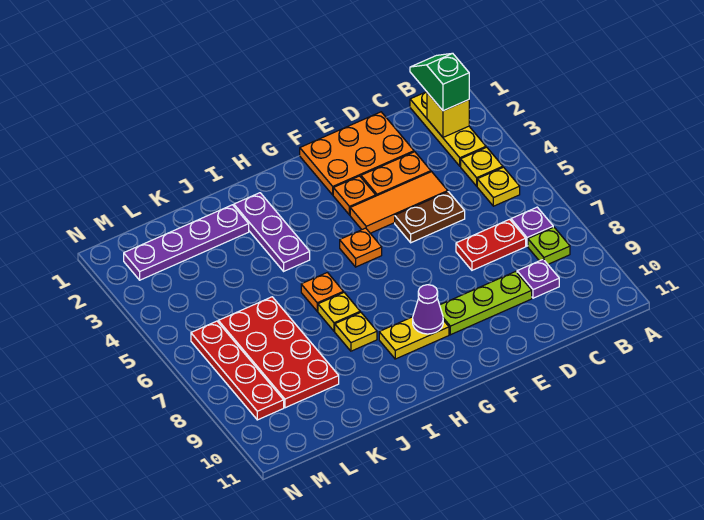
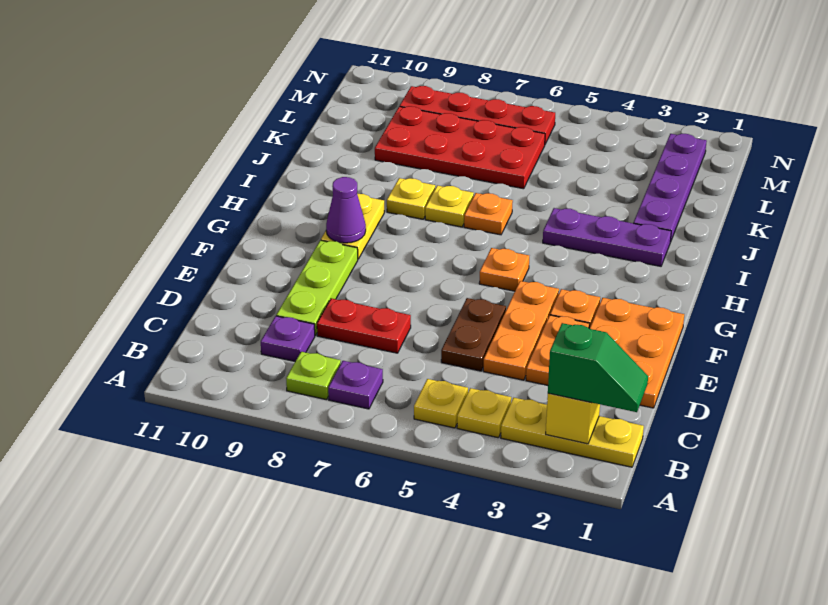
red plate C7:D7 level 1 -> red plate D7:D8 level 1
orange tile D4:F4 level 1 -> orange plate D4:F4 level 1

